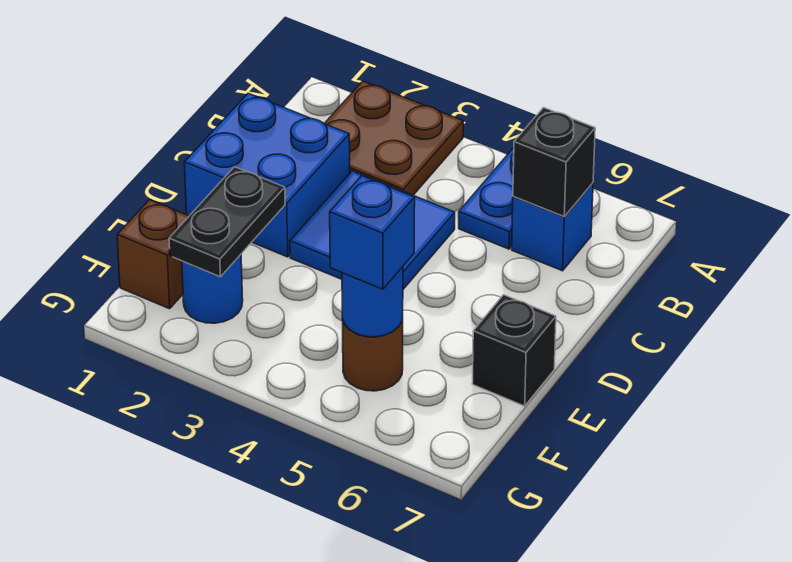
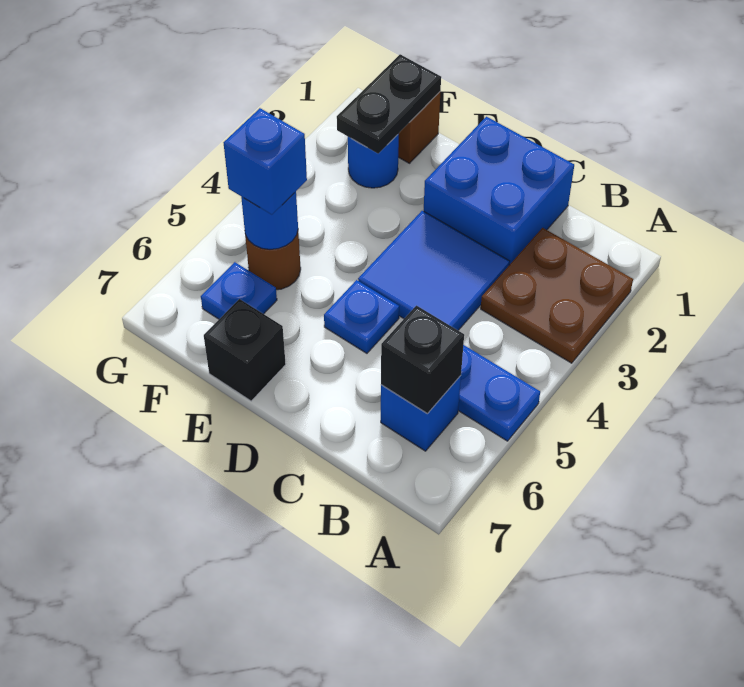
none -> blue plate D5 level 1
black plate E2:F2 level 2 -> black plate F1:F2 level 2
none -> blue plate F6 level 1

